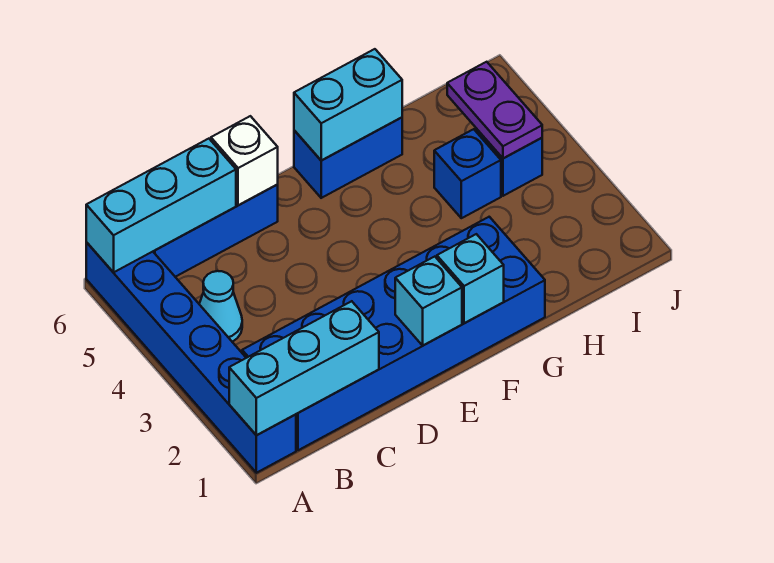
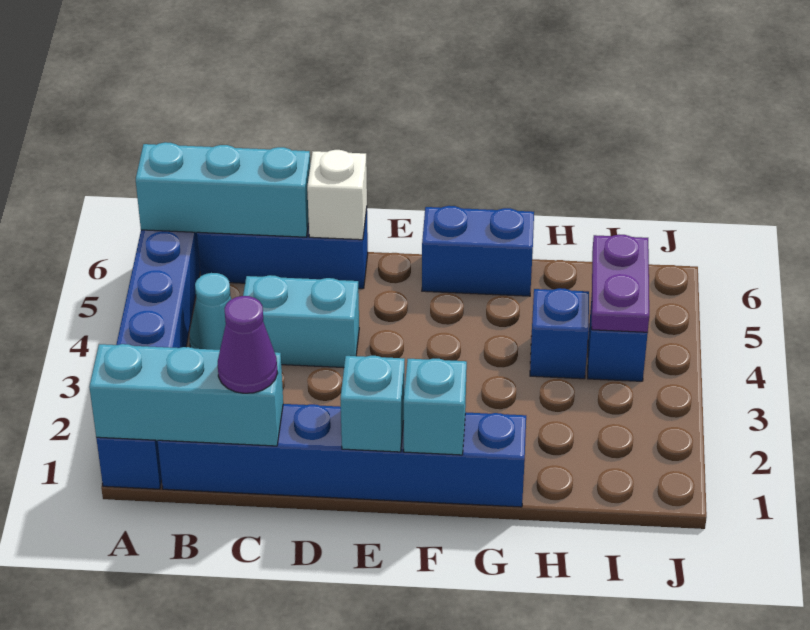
blue brick B1:G2 level 1 -> blue brick B1:G1 level 1
none -> purple cone C1 level 3
cyan brick F6:G6 level 2 -> cyan brick C4:D4 level 1

